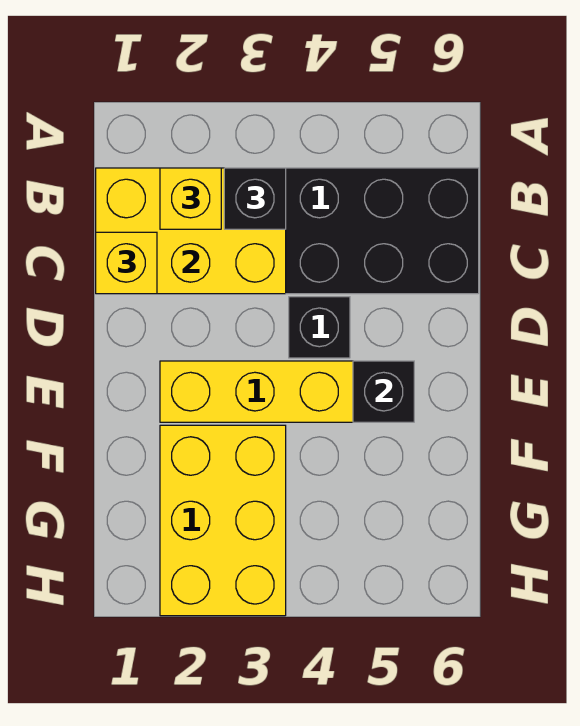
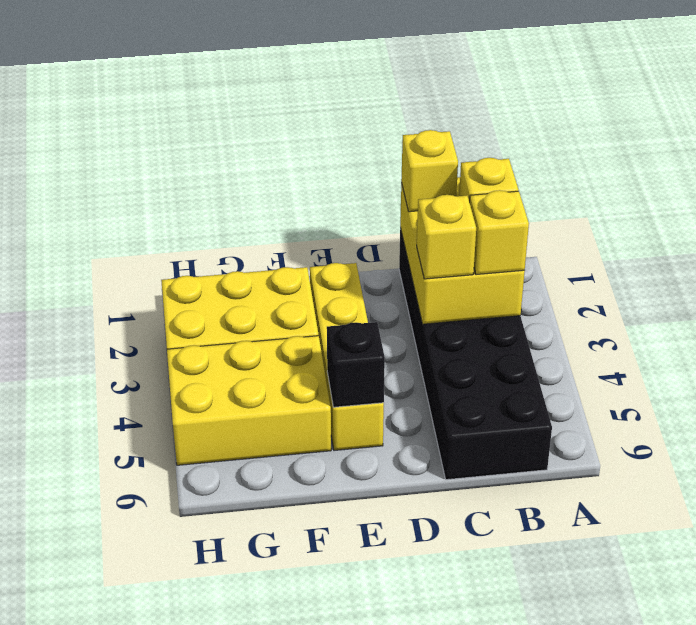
black brick B3 level 3 -> yellow brick B3 level 3
none -> yellow brick C3 level 3
black brick D4 level 1 -> none
none -> yellow brick F4:H5 level 1

